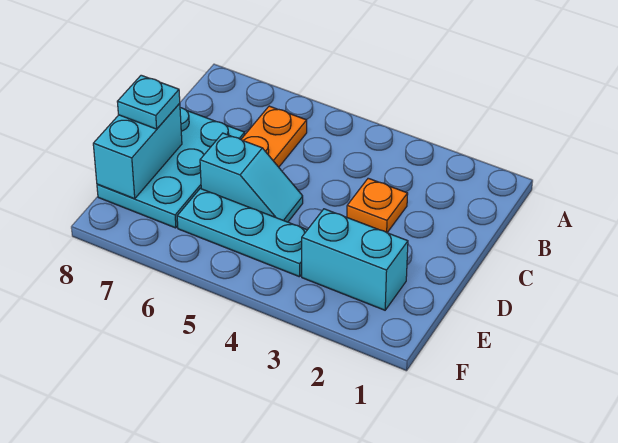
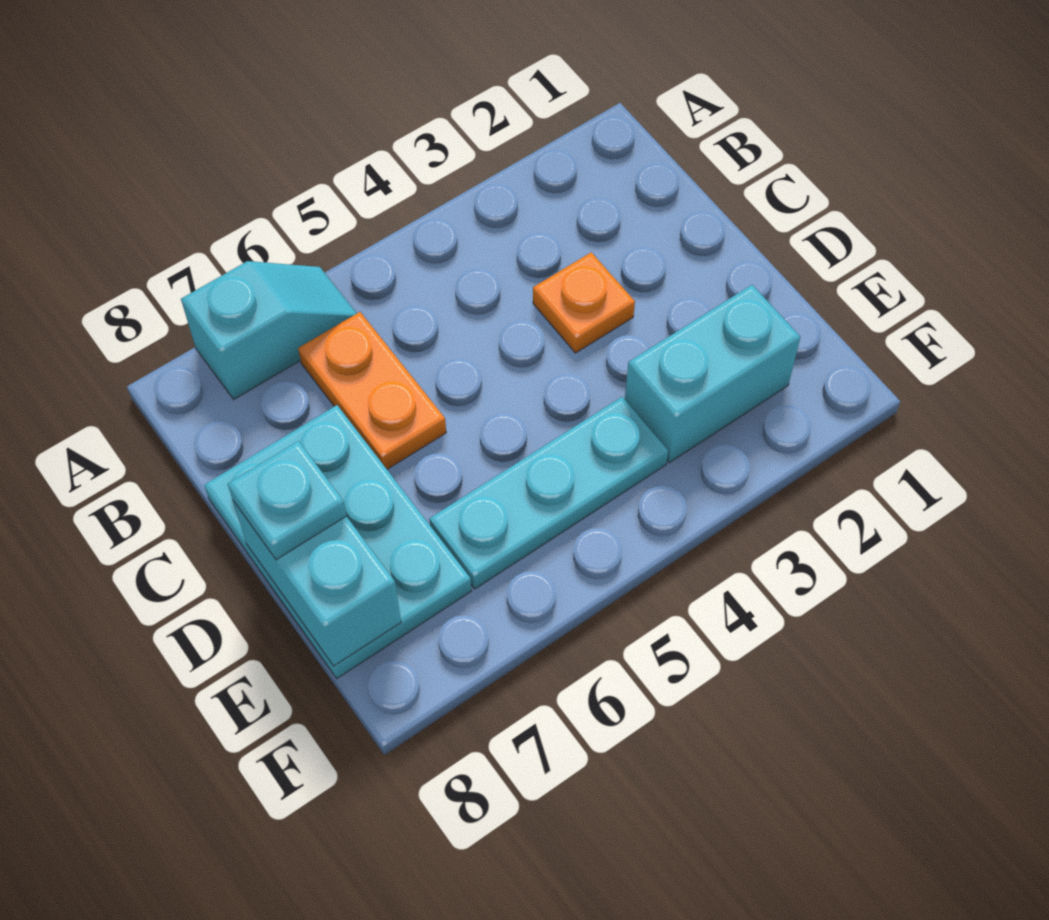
cyan slope D5:D6 level 1 top 6 -> cyan slope A6:A7 level 1 top 7

